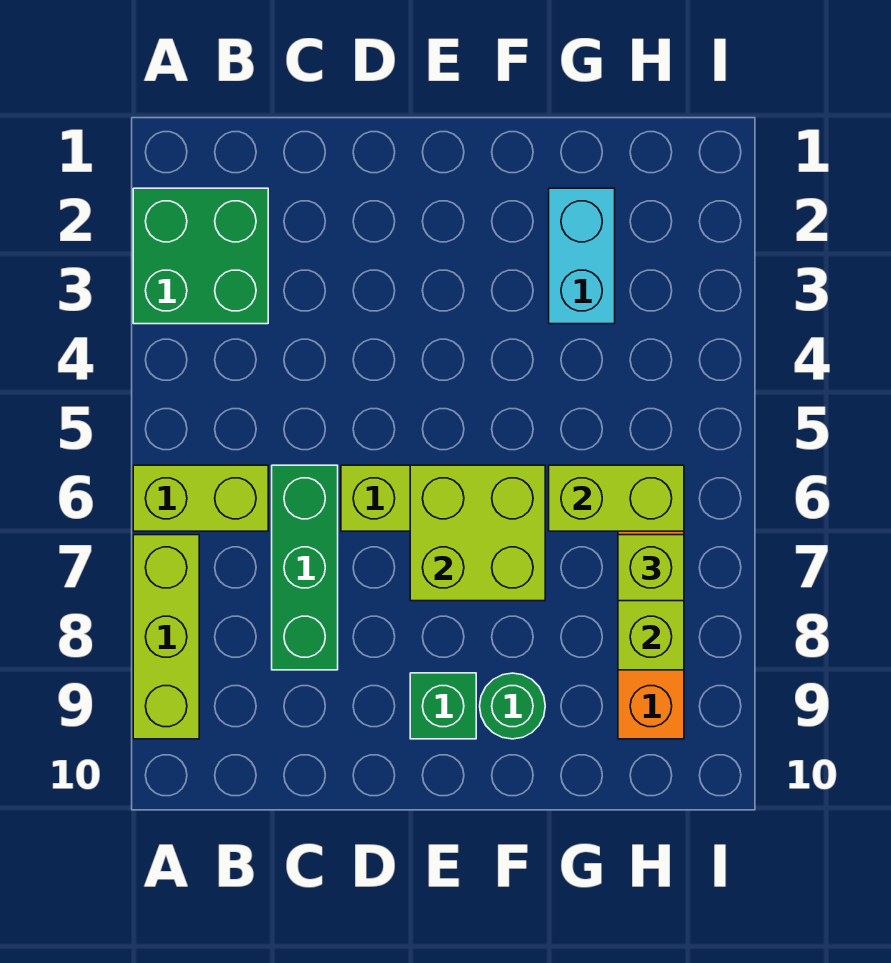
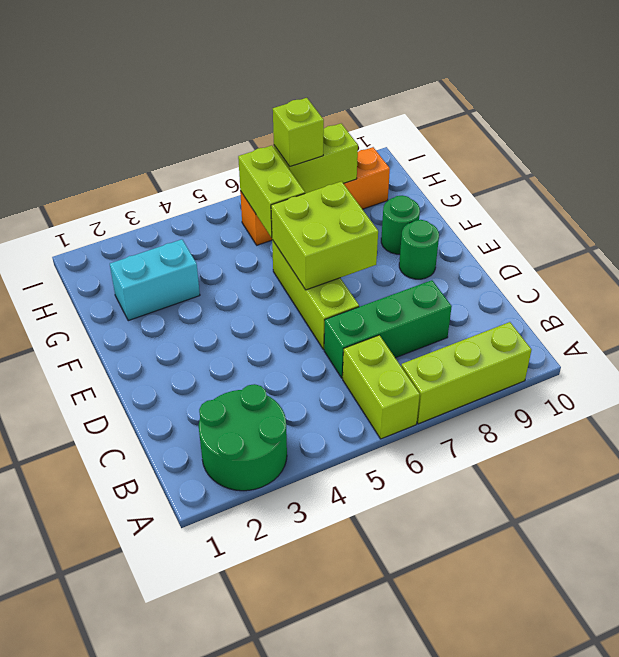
green brick A2:B3 level 1 -> green round brick A2:B3 level 1
green brick E9 level 1 -> green round brick E9 level 1

